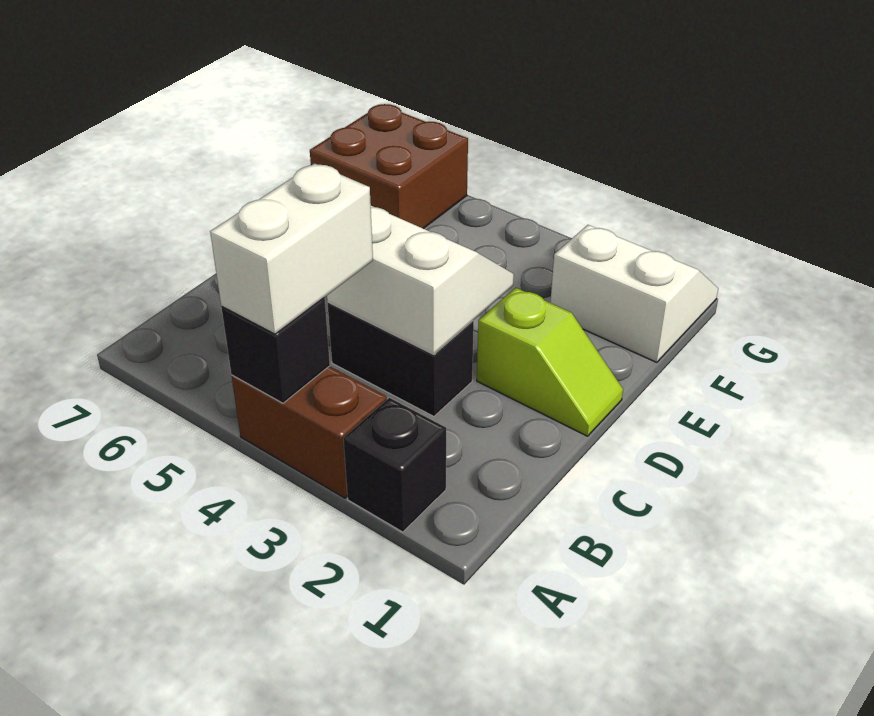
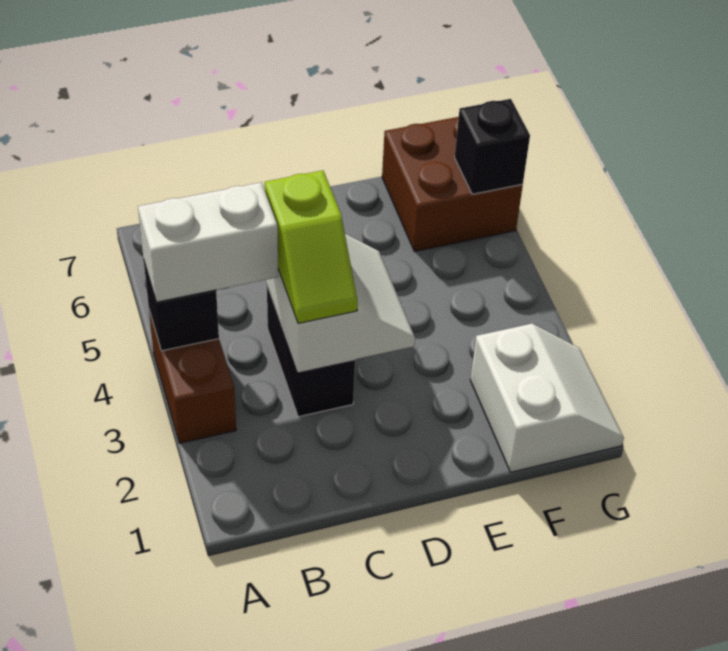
black brick A2 level 1 -> black brick G6 level 2
lime slope D1:D2 level 1 top 2 -> lime slope C3:C4 level 3 top 4

